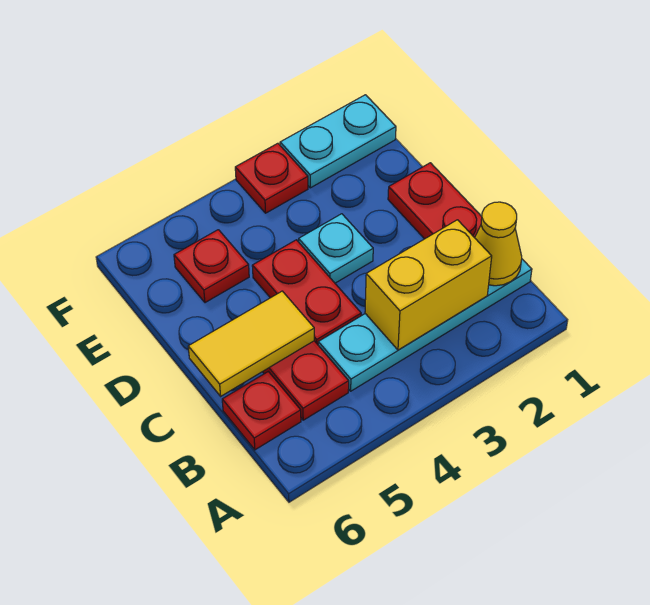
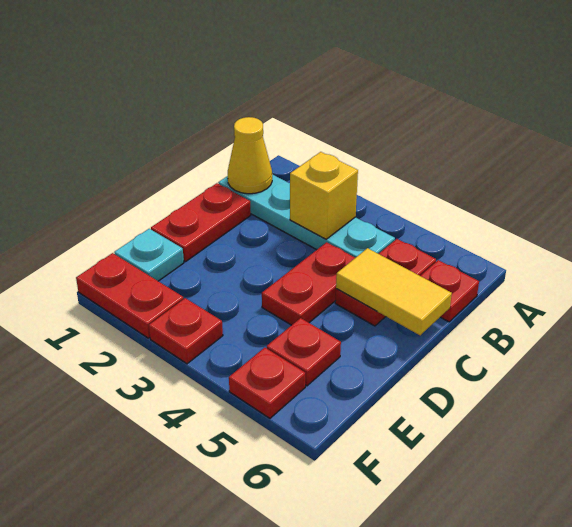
yellow brick B2:B3 level 2 -> yellow brick B3 level 2
cyan plate D3 level 1 -> cyan plate E1 level 1
cyan plate F1:F2 level 1 -> red plate F1:F2 level 1
none -> red plate F5 level 1

